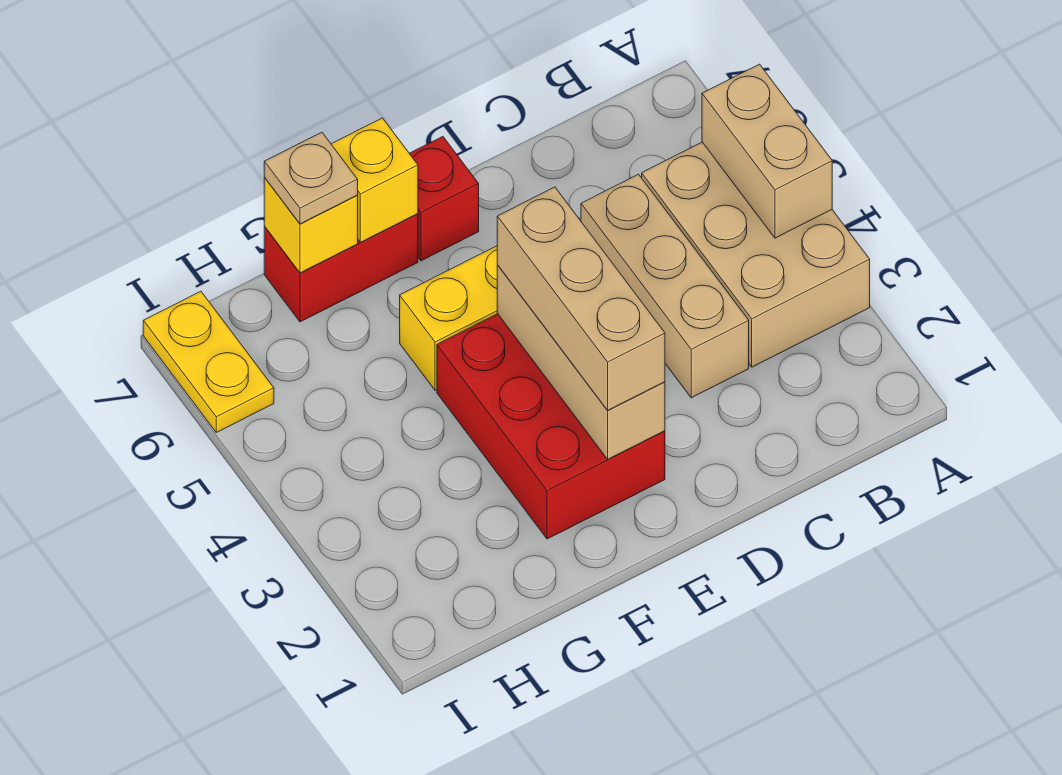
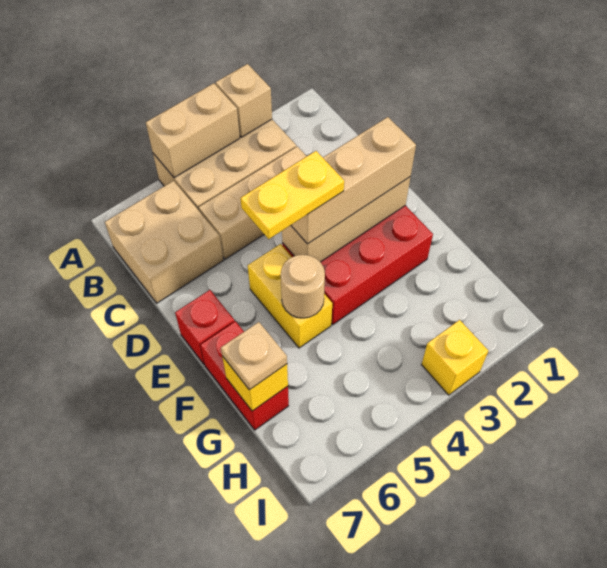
none -> tan brick A3 level 2
none -> tan brick B6:C7 level 1
none -> tan round brick F5 level 2
yellow brick F7 level 2 -> yellow brick I3 level 1
yellow plate I6:I7 level 1 -> yellow plate E4:E5 level 4

